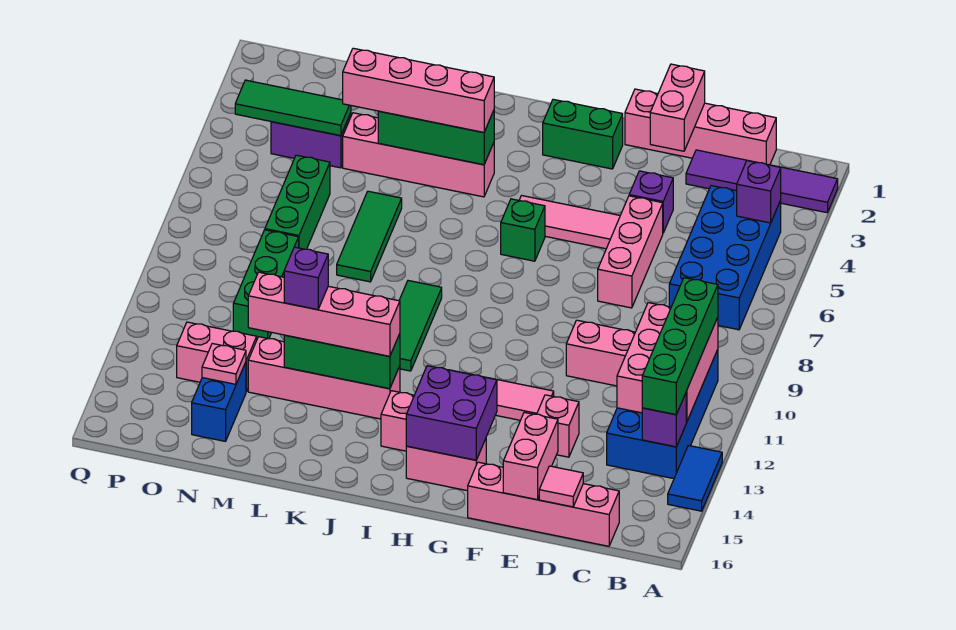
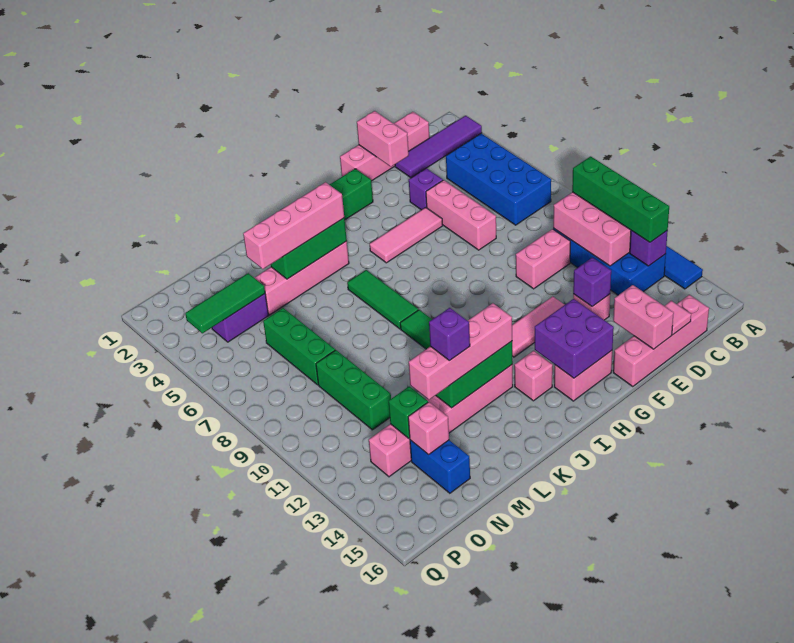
purple brick B4 level 2 -> purple brick E13 level 2
green brick H6 level 1 -> green brick N13 level 2
green tile L6:L8 level 1 -> green tile J6:J8 level 1
pink plate N14 level 2 -> pink brick N14 level 2

